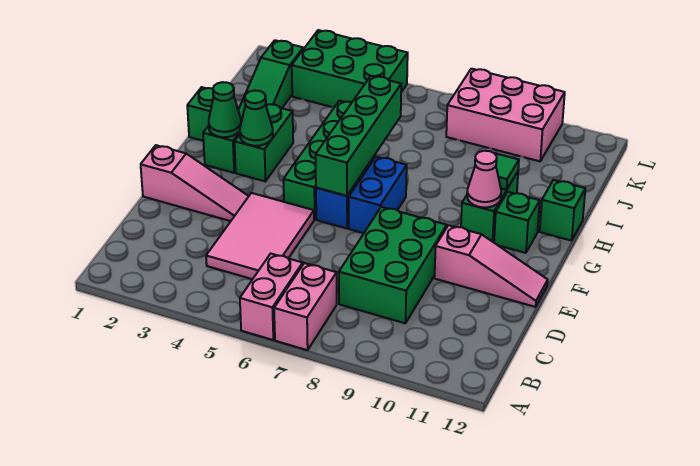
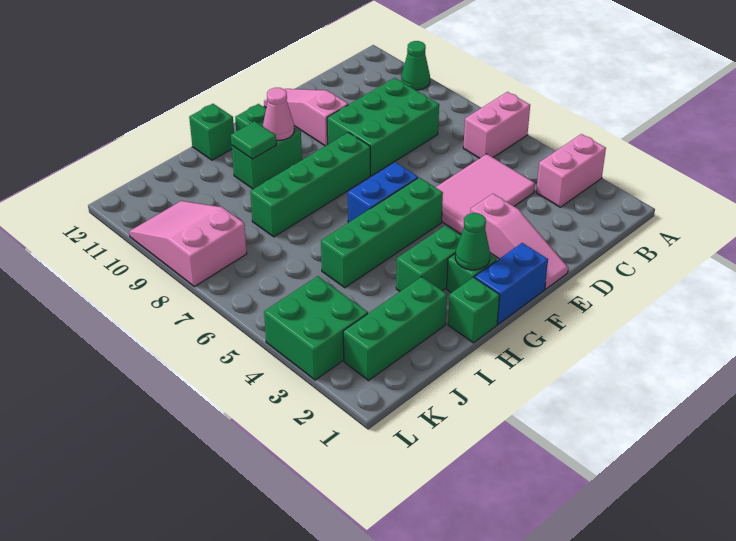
pink brick A7:B7 level 1 -> pink brick A3:B3 level 1
pink slope E1:E3 level 1 top 1 -> pink slope E1:E3 level 1 top 3
green brick F6:I6 level 2 -> green brick F8:I8 level 1
blue brick F7:G7 level 1 -> blue brick F1:G1 level 1
green cone G3 level 2 -> green cone A10 level 1
green slope I2:K2 level 1 top K -> green brick I2:K2 level 1
green brick K3:L5 level 1 -> green brick K3:L4 level 1
pink brick K8:L10 level 1 -> pink slope K8:L10 level 1 top 8

